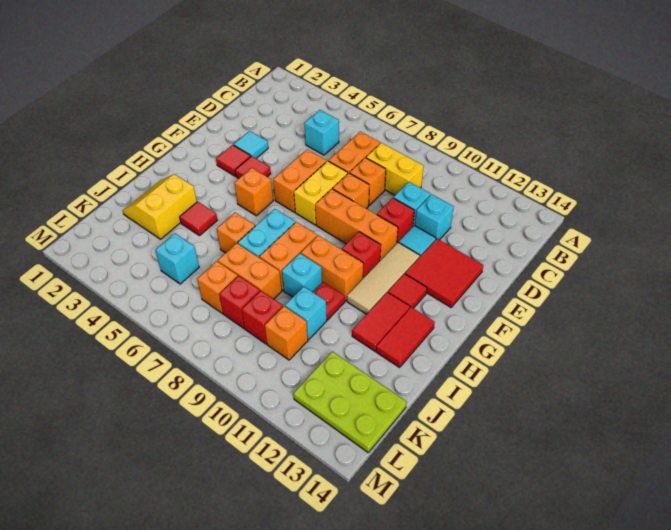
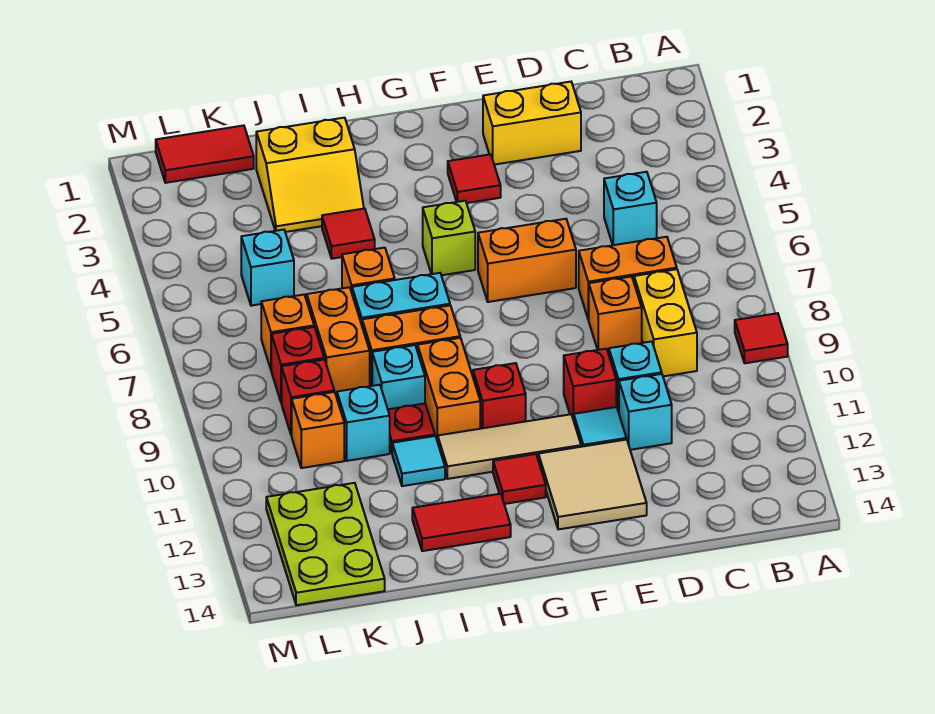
cyan tile E3 level 1 -> cyan tile I11 level 1
yellow brick E7:F7 level 1 -> yellow brick D2:E2 level 1
orange brick E8 level 1 -> none
red tile E12:F13 level 1 -> tan tile E12:F13 level 1
red tile F4 level 1 -> red tile A9 level 1
orange brick F8:F10 level 1 -> none
orange brick G5 level 1 -> lime brick G5 level 1
red tile H12:I12 level 1 -> red tile K1:L1 level 1
yellow slope I2:J3 level 1 top 3 -> yellow slope I2:J3 level 1 top 2

